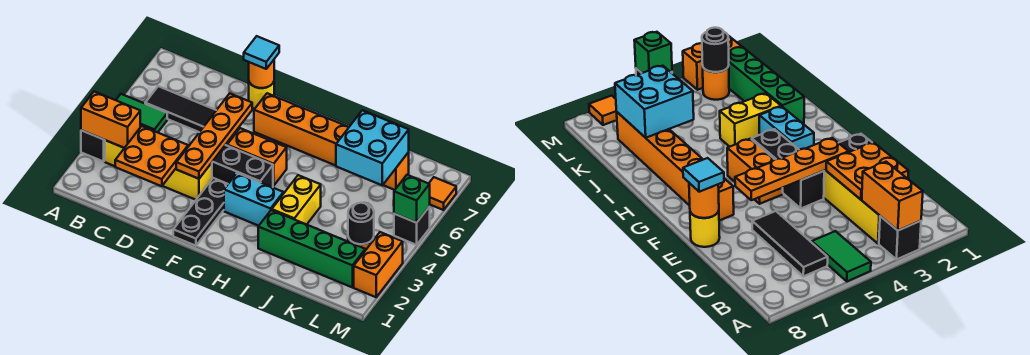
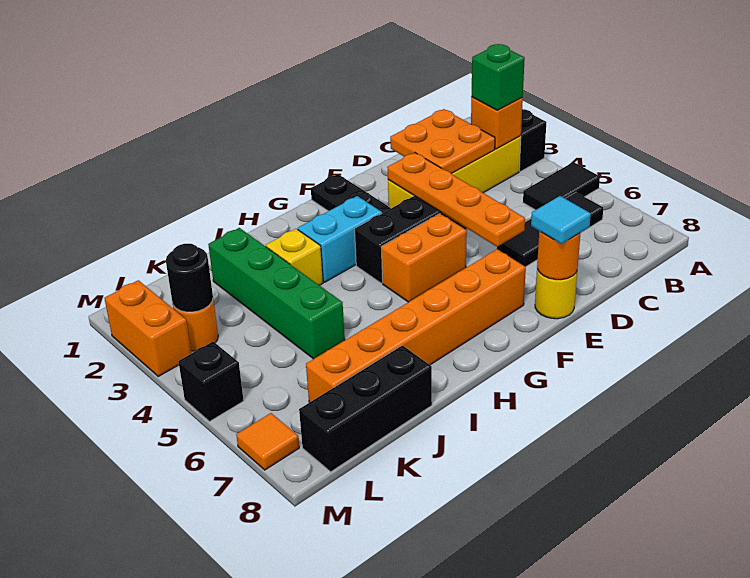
orange brick A3:B3 level 2 -> orange brick B3 level 2
green tile A5:B5 level 1 -> black tile A5:B5 level 1
green brick I2:L2 level 1 -> green brick J2:J5 level 1
yellow brick I3:I4 level 1 -> yellow brick I3 level 1
cyan brick J6:K7 level 2 -> none
none -> black brick J8:L8 level 1
green brick M5 level 2 -> green brick B3 level 3

